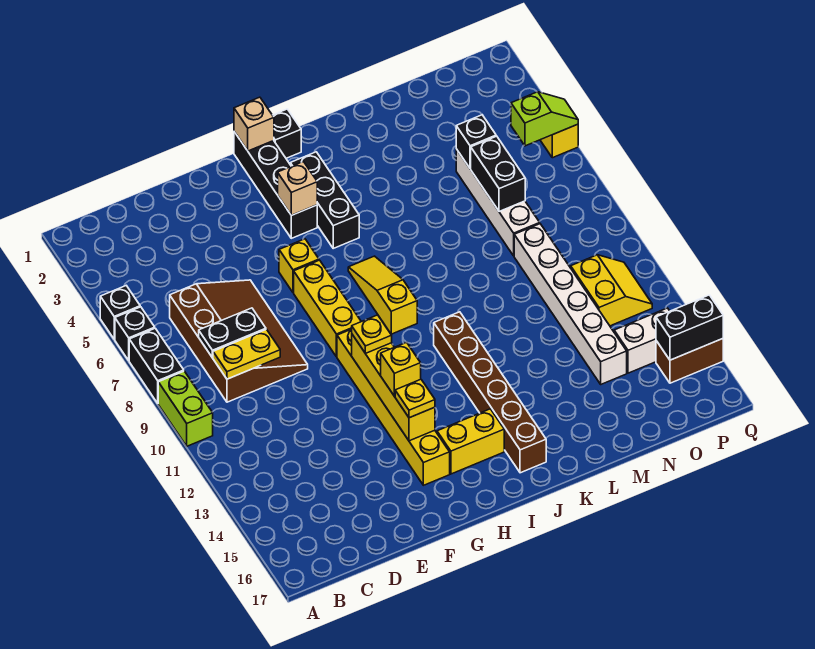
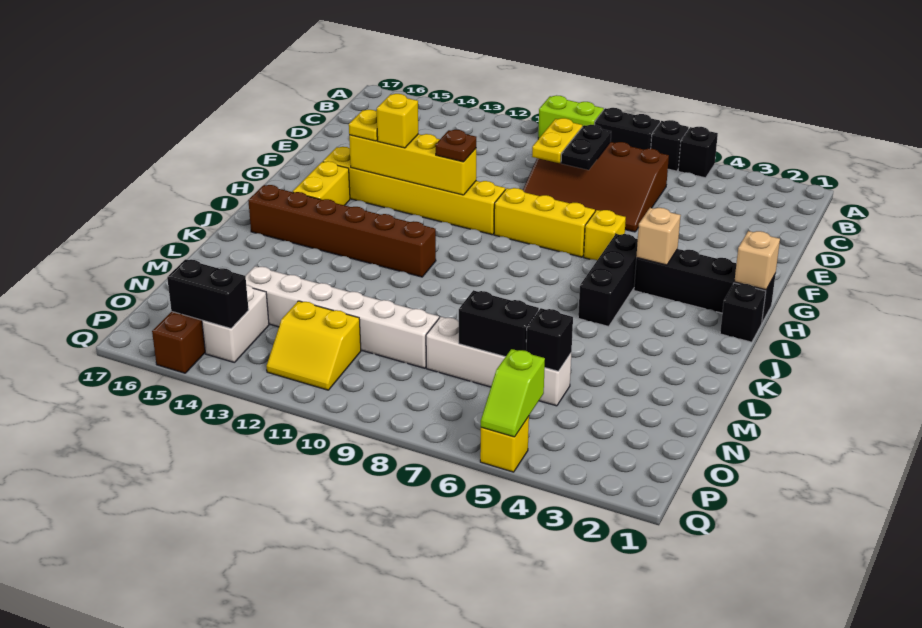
yellow plate G11 level 3 -> brown plate G11 level 3
black brick I3:I5 level 1 -> black brick H5:J5 level 1
yellow slope I7:I9 level 1 top 9 -> none
black brick P15:Q15 level 2 -> black brick P14:P15 level 2

